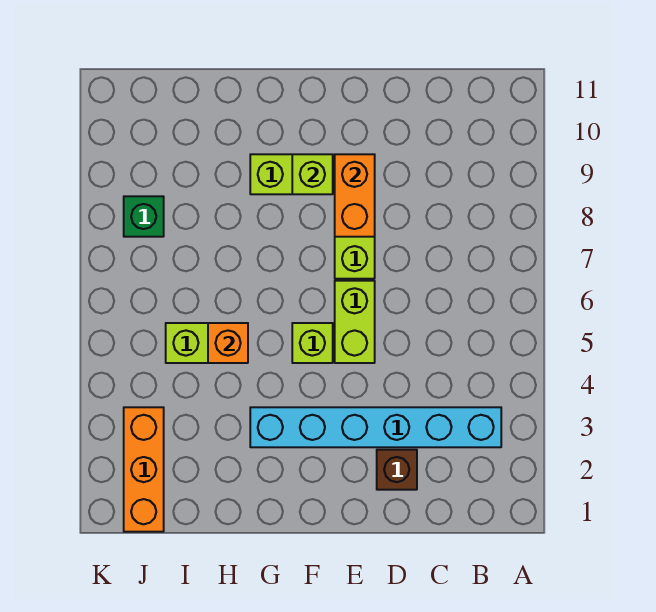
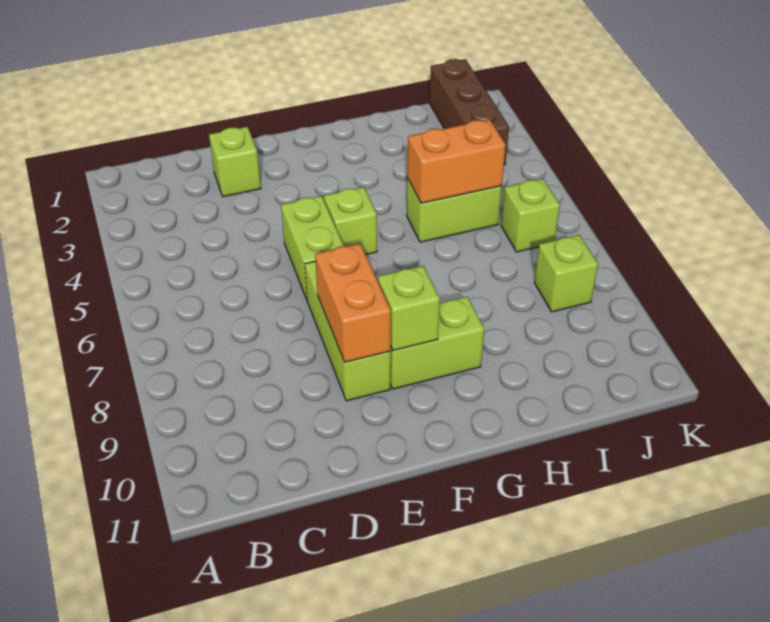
cyan brick B3:G3 level 1 -> none
brown brick D2 level 1 -> lime brick D2 level 1
orange brick H5 level 2 -> orange brick H5:I5 level 2
orange brick J1:J3 level 1 -> brown brick J1:J3 level 1
none -> lime brick J6 level 1
green brick J8 level 1 -> lime brick J8 level 1

